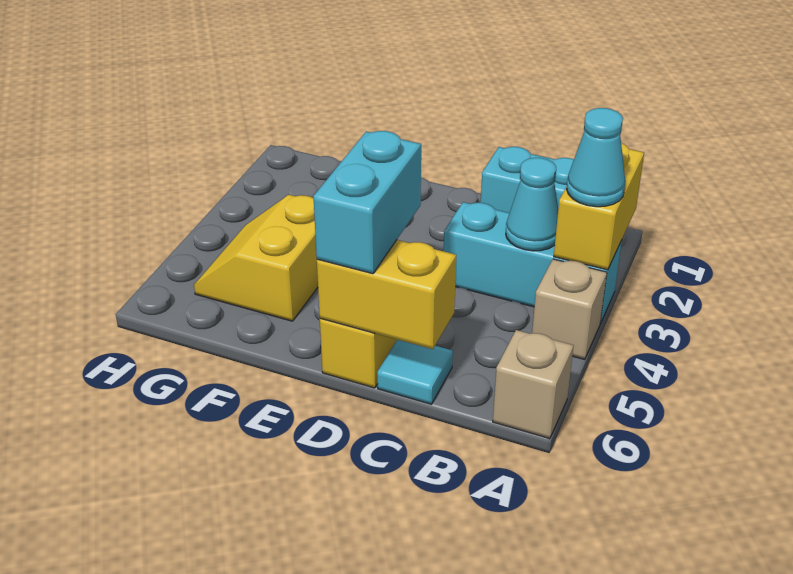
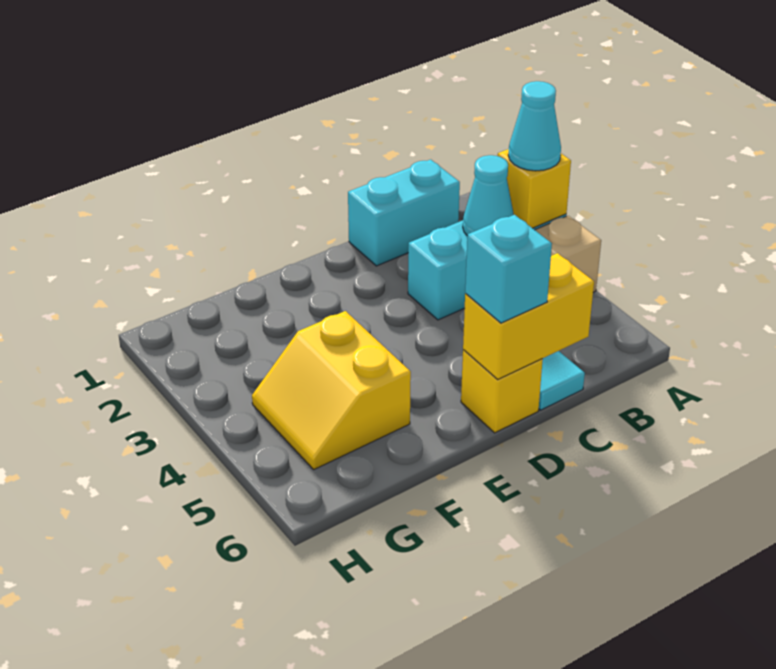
yellow brick A2:A3 level 2 -> yellow brick A3 level 2
tan brick A6 level 1 -> none
cyan brick D5:D6 level 3 -> cyan brick D6 level 3

